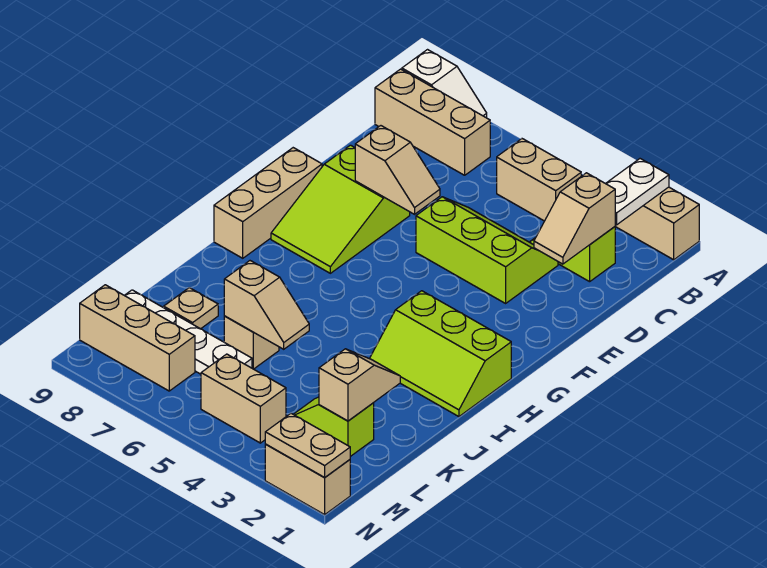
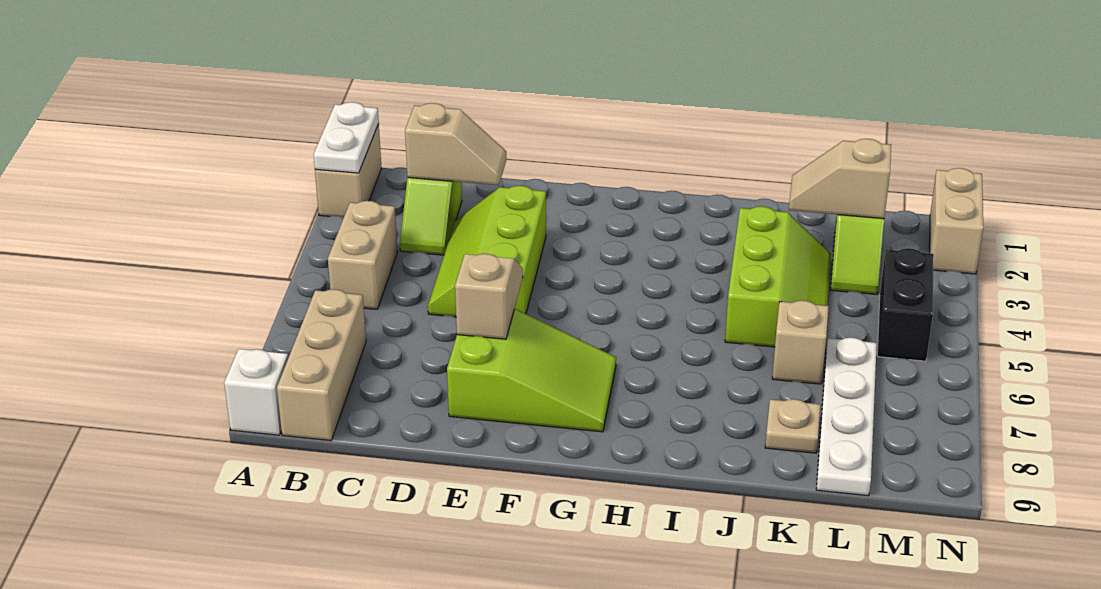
white plate A2:B2 level 2 -> white plate A1:A2 level 2
tan brick F9:H9 level 1 -> none
lime slope H1:I3 level 1 top H -> lime slope J3:K5 level 1 top J
tan slope K5:K6 level 2 top 6 -> none
tan brick M4:M5 level 1 -> black brick M4:M5 level 1
tan brick M7:M9 level 1 -> none
tan plate N1:N2 level 2 -> none

